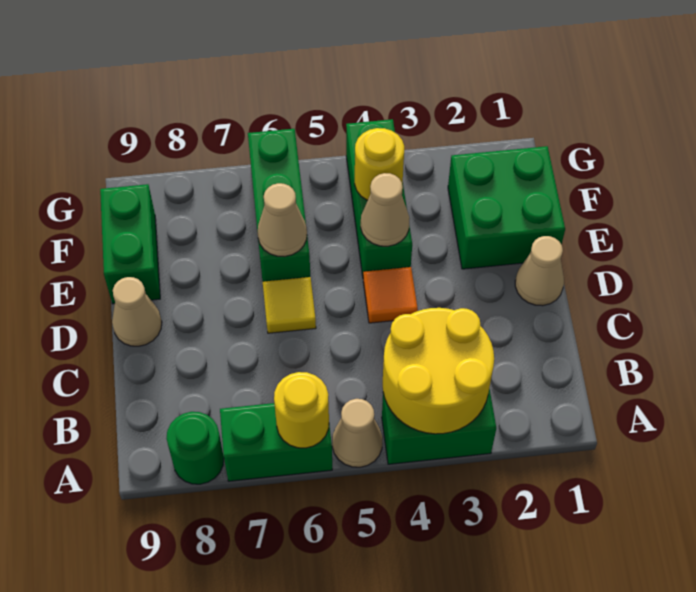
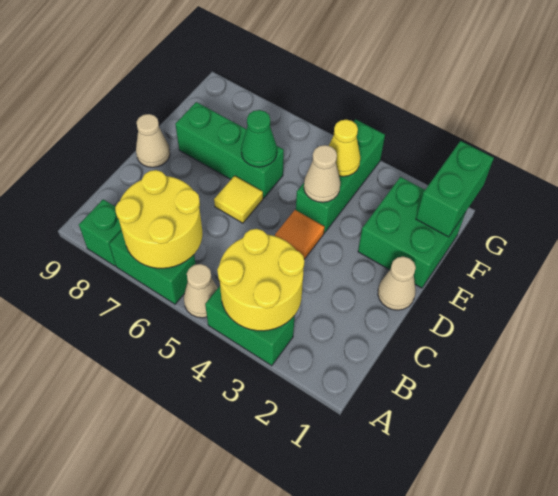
yellow round brick A6 level 2 -> yellow round brick A6:B7 level 2
green round brick A8 level 1 -> green brick A8 level 1
green brick E6:G6 level 1 -> green brick E6:E8 level 1
tan cone E6 level 2 -> green cone E6 level 2
green brick E9:F9 level 1 -> green brick F1:G1 level 2
yellow round brick F4 level 2 -> yellow cone F4 level 2

